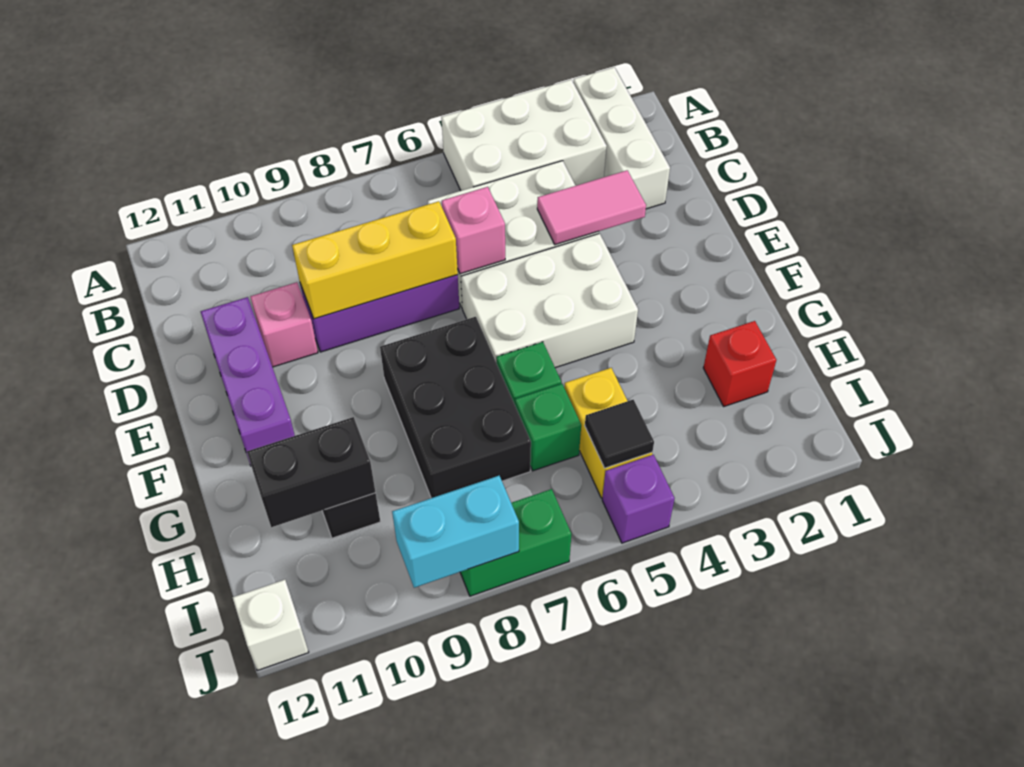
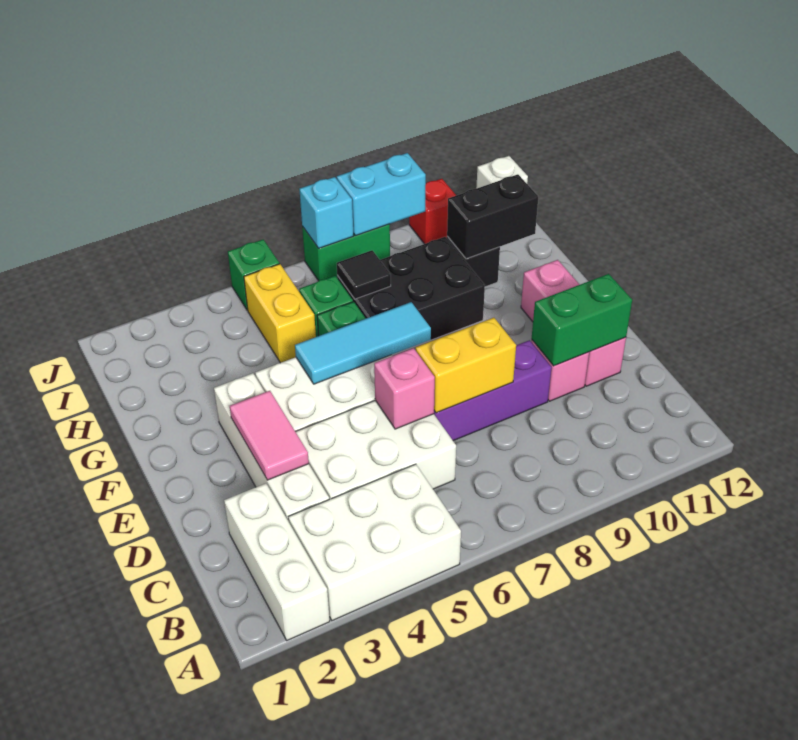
none -> white brick C3:F3 level 1
pink tile D3:D4 level 2 -> pink tile D3:E3 level 2
yellow brick D7:D9 level 2 -> yellow brick D7:D8 level 2
none -> green brick D10:D11 level 2
purple brick D11:F11 level 1 -> pink brick D11:F11 level 1
none -> cyan tile F5:F7 level 2
black brick F7:H8 level 1 -> black brick G7:H9 level 1
red brick H2 level 1 -> red brick J10 level 1
black tile I5 level 2 -> black tile H7 level 2
purple brick J5 level 1 -> green brick J5 level 1
none -> cyan brick J7 level 2

